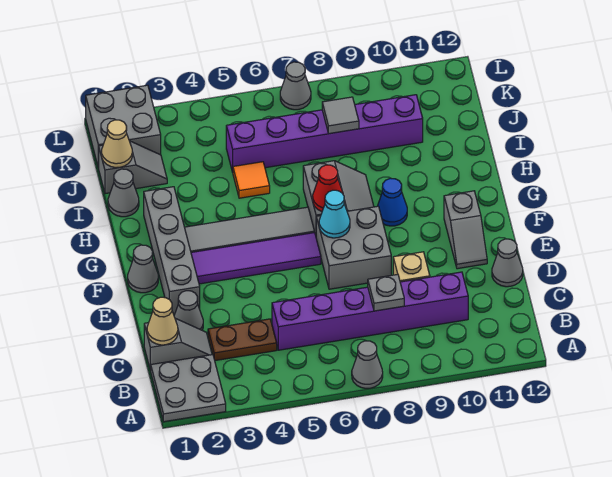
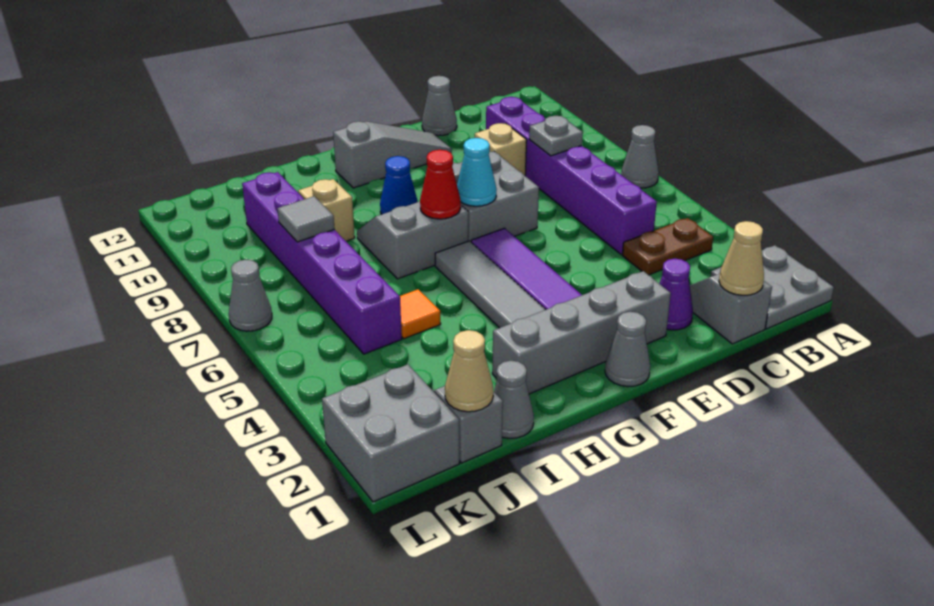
brown plate C3:C4 level 1 -> brown plate B4:C4 level 1
grey cone D2 level 1 -> purple cone D2 level 1
grey slope E11:F11 level 1 top F -> grey slope E11:G11 level 1 top G
none -> tan brick I9 level 1

